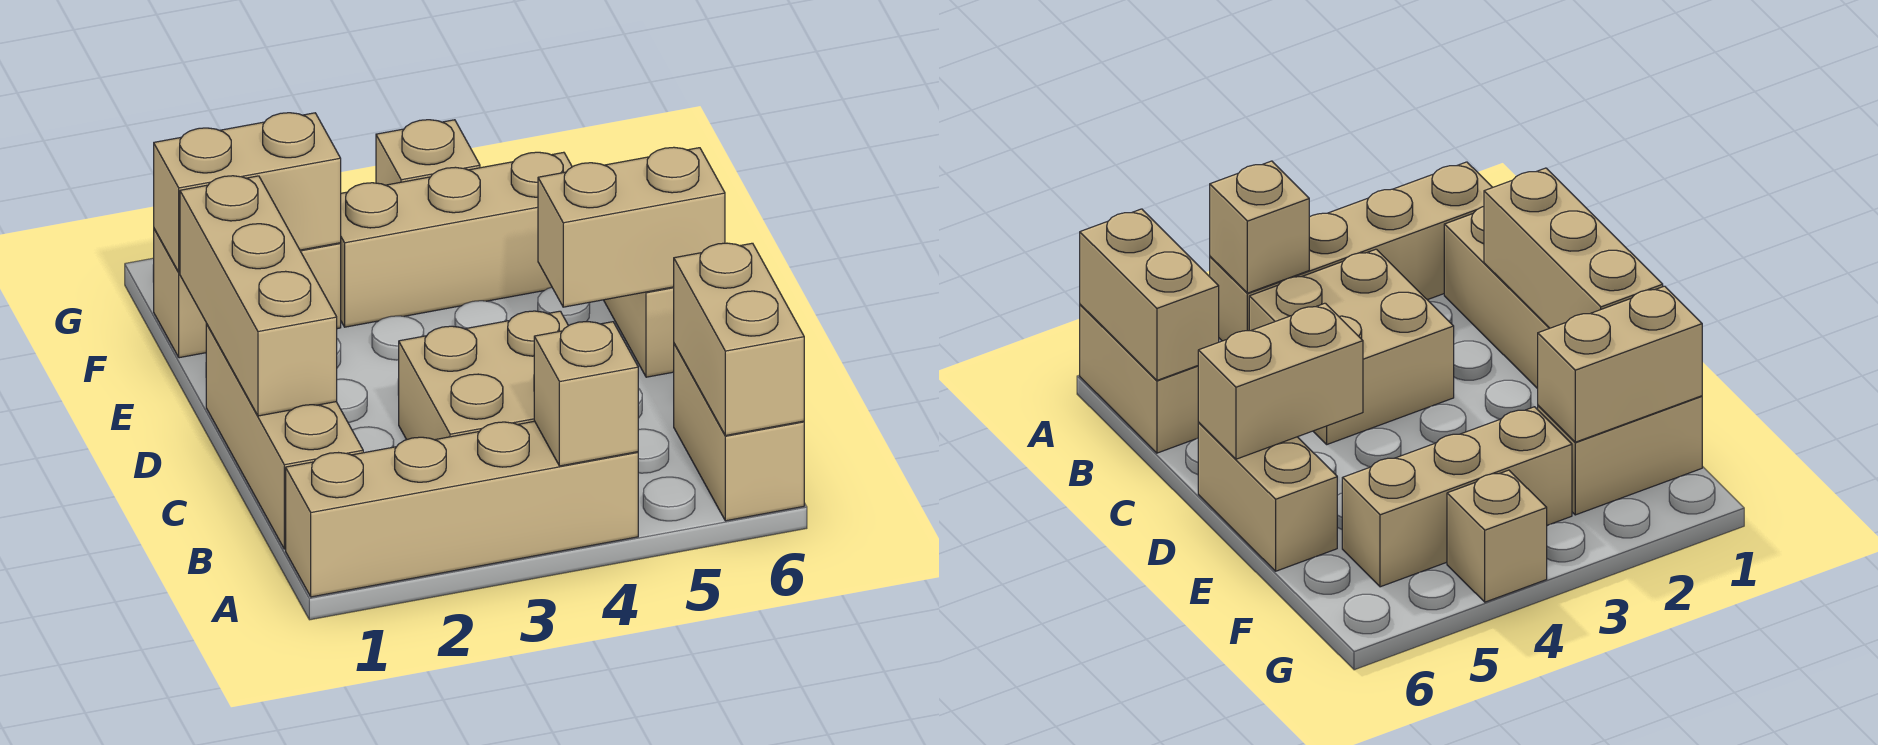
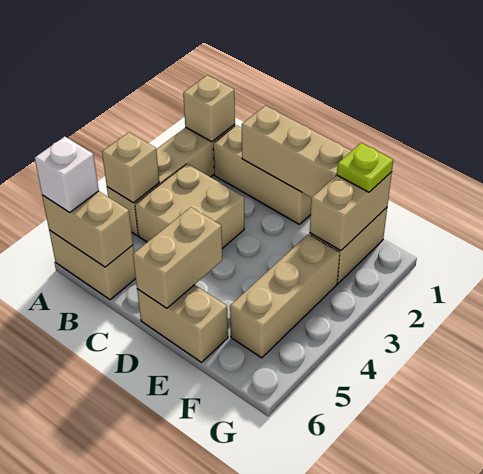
none -> white brick A6 level 3
none -> lime plate F1 level 3
tan brick G4 level 1 -> tan brick A1 level 2

